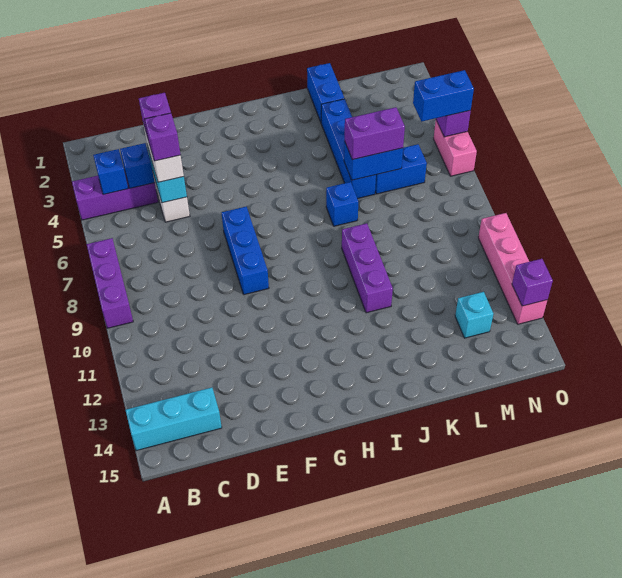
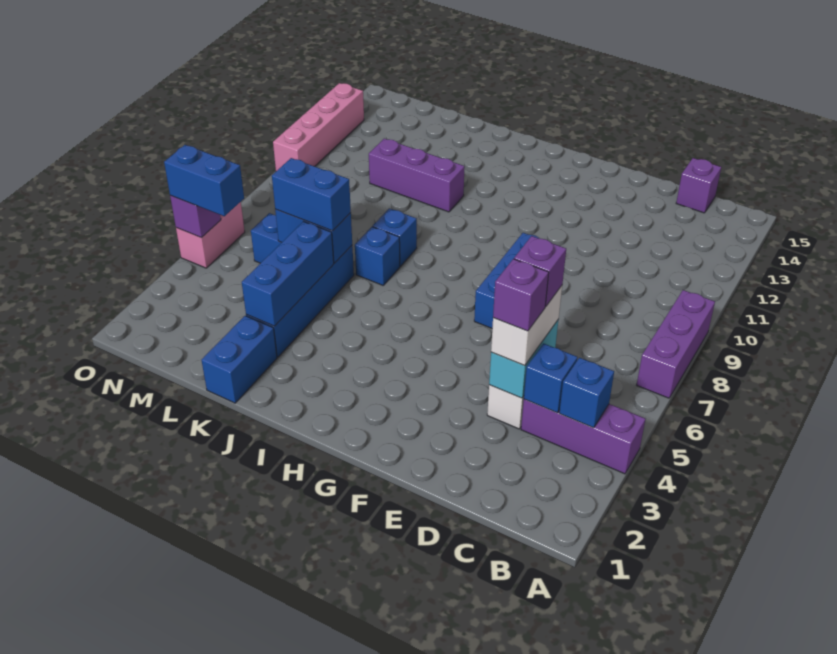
cyan brick A14:C14 level 1 -> none
none -> blue brick J8 level 1
purple brick J9:J11 level 1 -> purple brick J11:L11 level 1
none -> blue brick K3:K5 level 2
purple brick K6:L6 level 3 -> blue brick K6:L6 level 3
cyan brick M13 level 1 -> none
purple brick O13 level 2 -> purple brick C15 level 1

